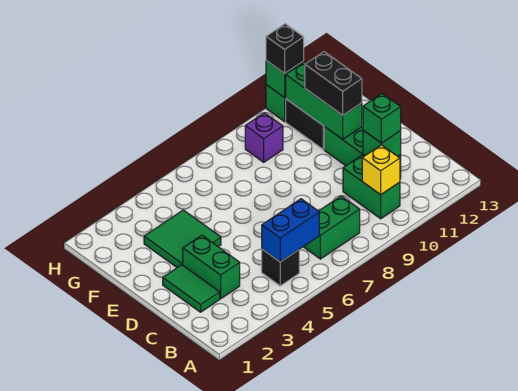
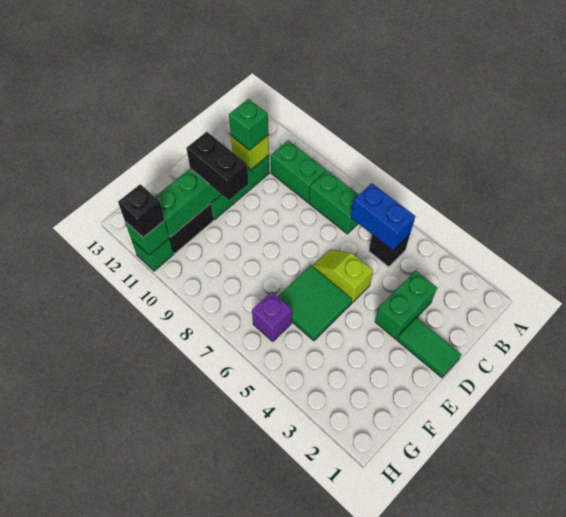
green brick B10:C10 level 1 -> green brick B9:B10 level 1
yellow brick B10 level 2 -> none
green tile C2:D2 level 1 -> green tile D1:D2 level 1
green brick C11 level 2 -> lime brick C11 level 2
none -> lime slope D5:D6 level 1 top 5
green tile E3:F4 level 1 -> green tile E5:F6 level 1
black brick E11:F11 level 3 -> black brick E10:E11 level 3
purple brick G9 level 1 -> purple brick G6 level 1

